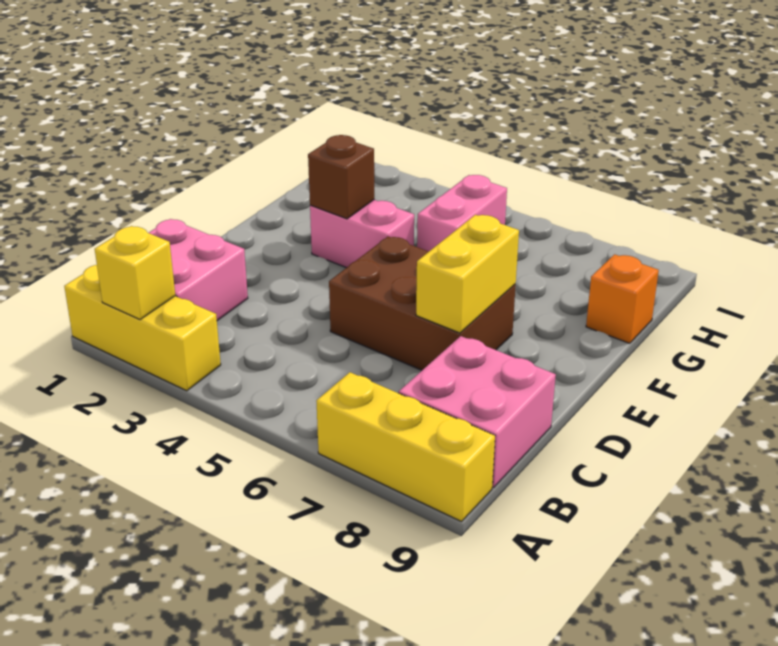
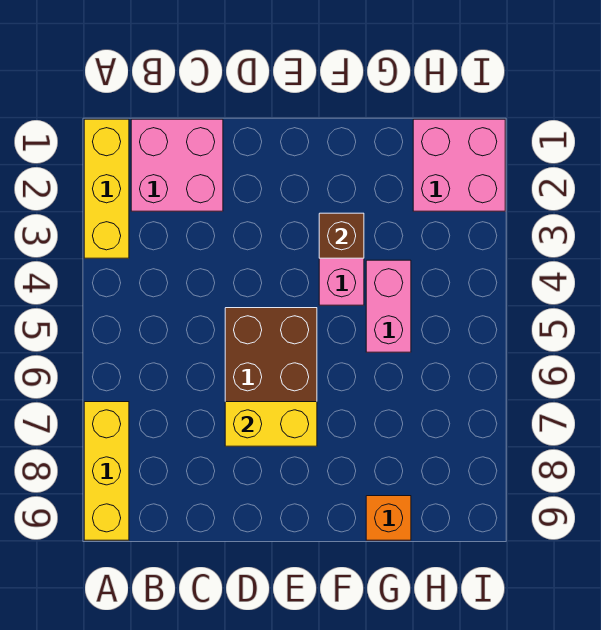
yellow brick A2 level 2 -> none
pink brick B8:C9 level 1 -> pink brick H1:I2 level 1
pink brick G5:H5 level 1 -> pink brick G4:G5 level 1

